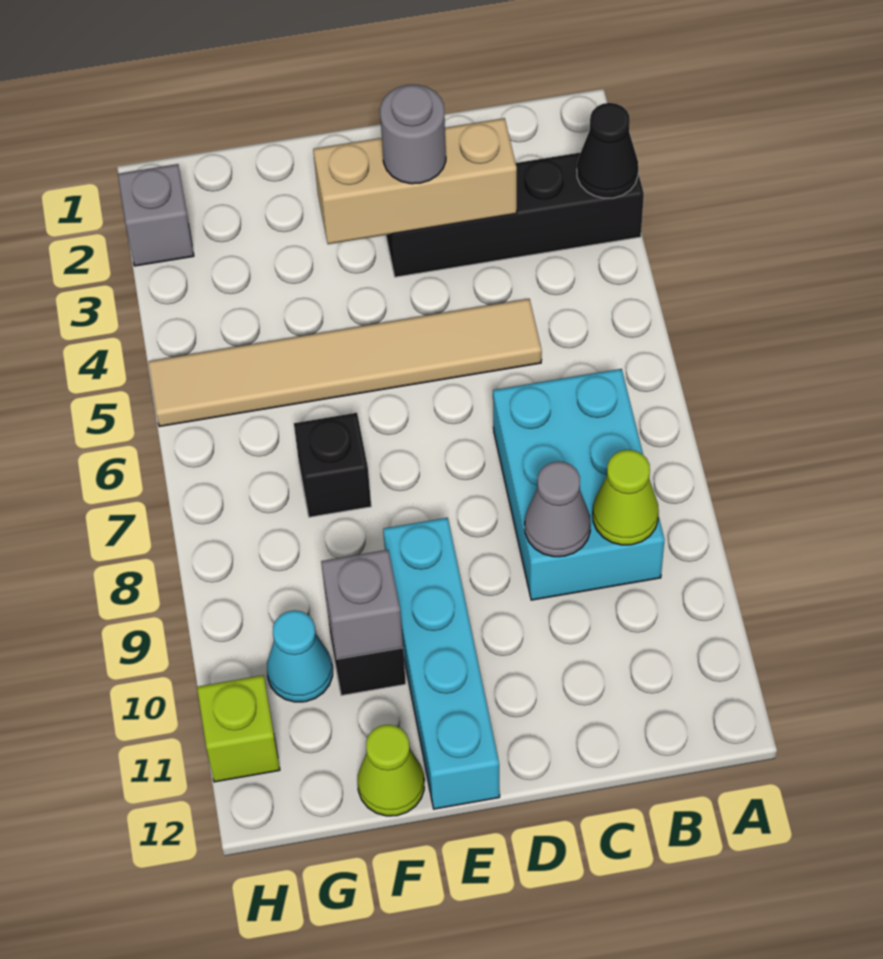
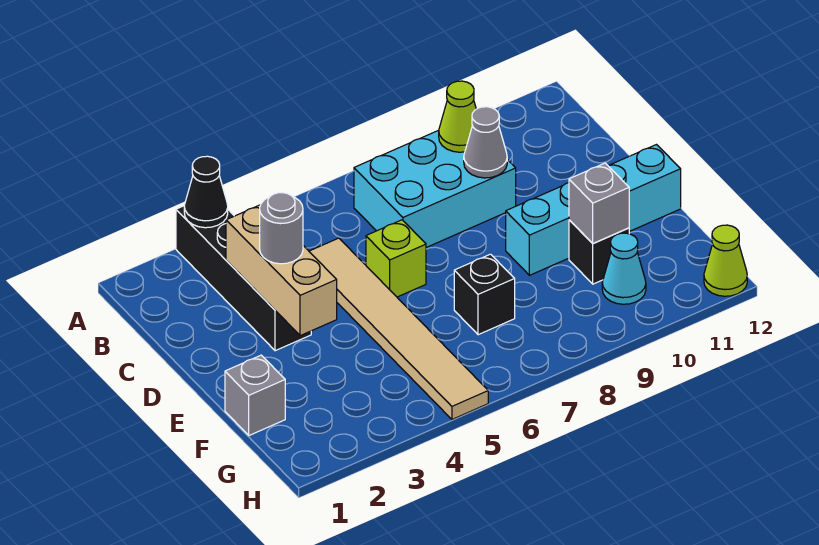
lime cone F12 level 1 -> lime cone H12 level 1
grey brick H2 level 1 -> grey brick F1 level 1
lime brick H11 level 1 -> lime brick D6 level 1

